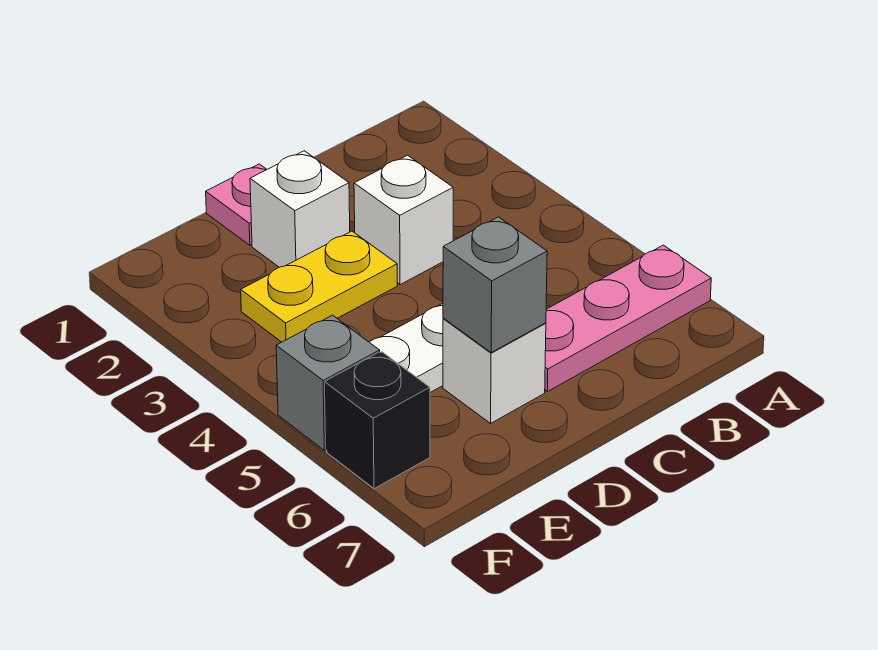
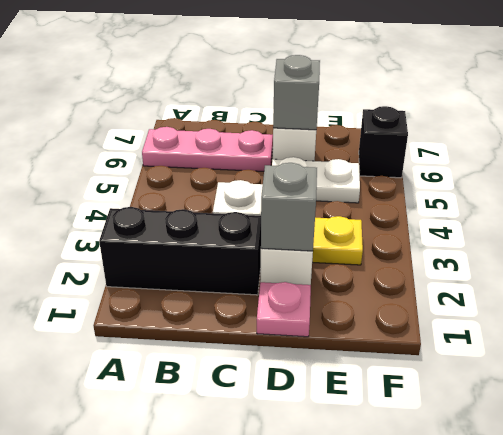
none -> black brick A2:C2 level 1
grey brick F5 level 1 -> grey brick D2 level 2

